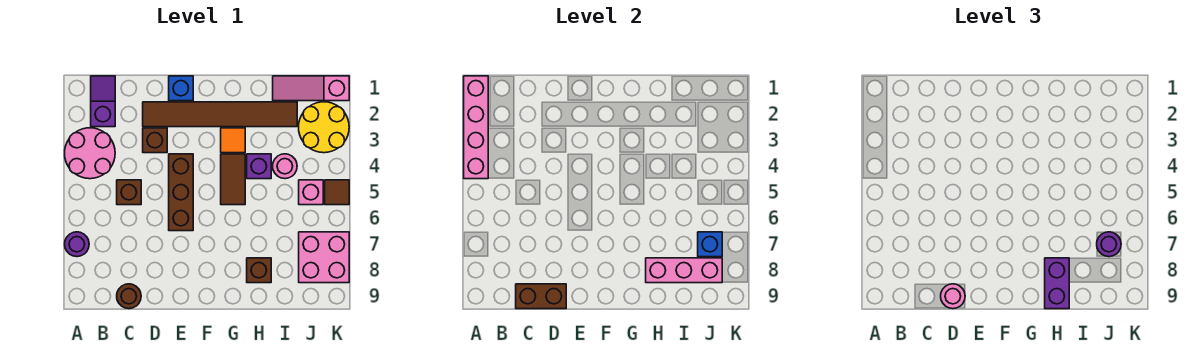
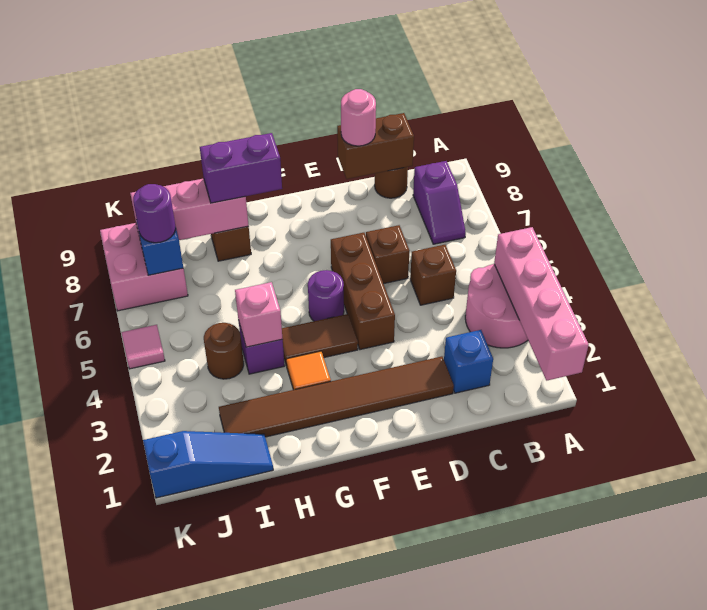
purple round brick A7 level 1 -> purple round brick F5 level 1
purple slope B1:B2 level 1 top 2 -> purple slope B7:B8 level 1 top 8
brown brick D3 level 1 -> brown brick D6 level 1
blue brick E1 level 1 -> blue brick C2 level 1
brown tile G4:G5 level 1 -> brown tile F4:G4 level 1
purple brick H8:H9 level 3 -> purple brick G8:H8 level 3
pink slope I1:K1 level 1 top K -> blue slope I1:K1 level 1 top K
pink round brick I4 level 1 -> brown round brick I4 level 1
yellow round brick J2:K3 level 1 -> none
pink brick J5 level 1 -> pink brick H4 level 2
brown tile K5 level 1 -> pink tile K5 level 1

